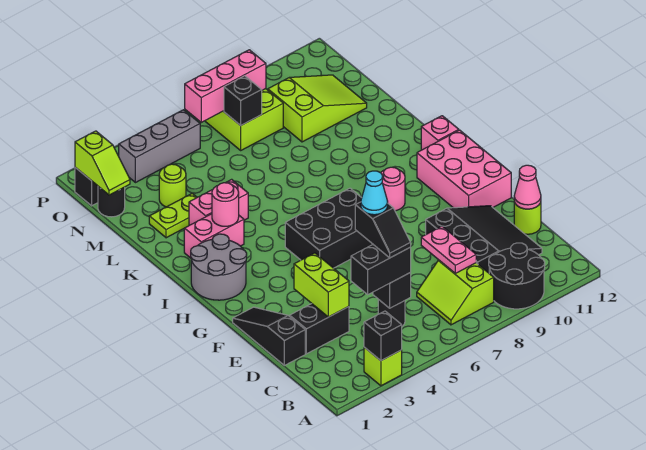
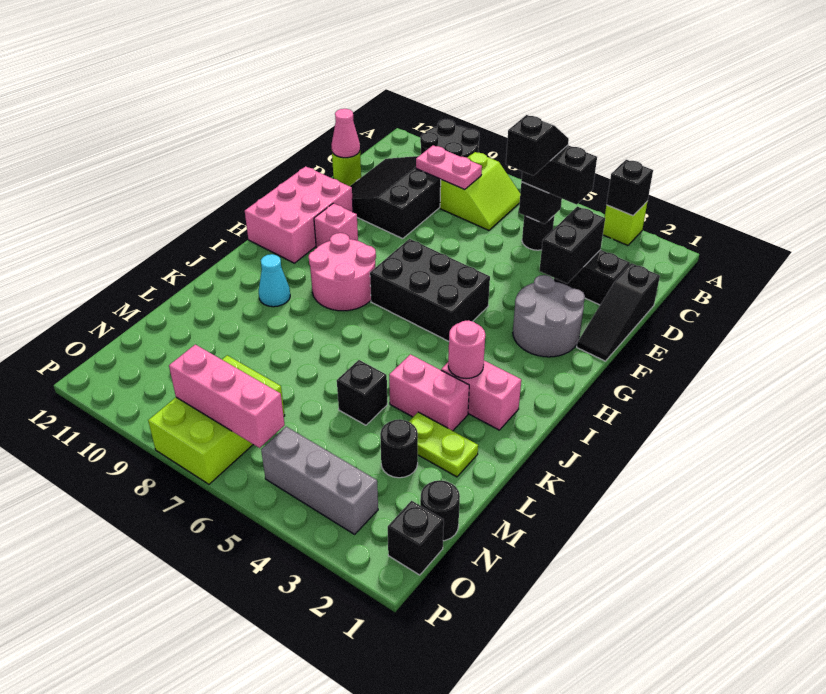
pink plate C8:D8 level 2 -> pink plate C8:C9 level 2
lime brick D3:E3 level 2 -> black brick D3:E3 level 2
cyan cone D5 level 5 -> cyan cone J10 level 1
grey round brick H1:I2 level 1 -> grey round brick F2:G3 level 1
pink round brick H9 level 1 -> pink round brick H8:I9 level 1
pink brick I12 level 1 -> pink brick G10 level 1
lime round brick M3 level 1 -> black round brick M3 level 1
lime slope M9:N11 level 1 top 9 -> none
lime slope N1:O1 level 2 top O -> none
black brick N7 level 2 -> black brick L5 level 1

